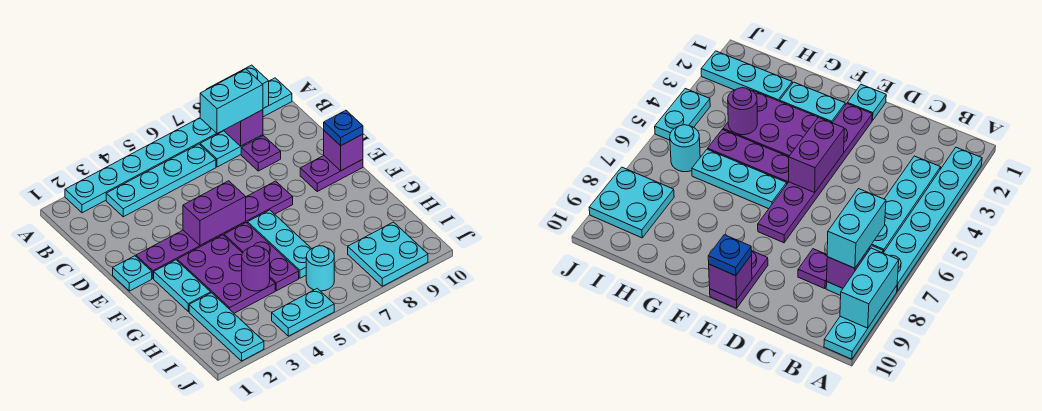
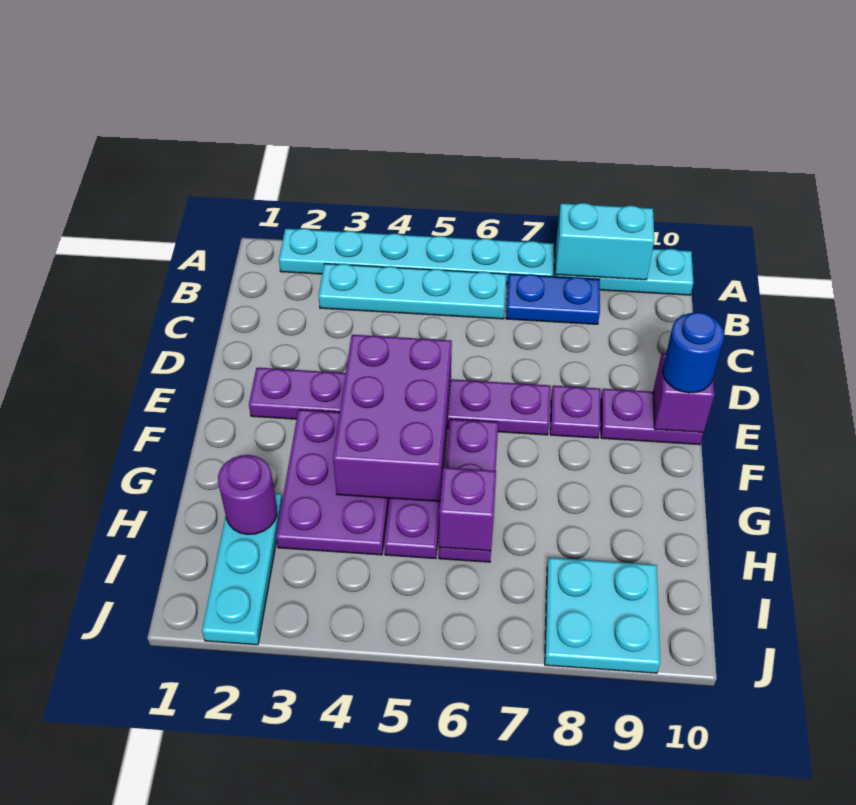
cyan plate B7:B8 level 1 -> blue plate B7:B8 level 1
cyan brick B7:B8 level 3 -> none
purple brick B8 level 2 -> purple brick H6 level 2
purple plate C8 level 1 -> purple plate E8 level 1
cyan plate E1 level 1 -> none
purple brick E4:E5 level 2 -> purple brick E4:G5 level 2
blue plate E10 level 3 -> blue round brick E10 level 3
cyan plate F2:G2 level 1 -> none
cyan plate F6:H6 level 1 -> purple plate F6:H6 level 1
purple round brick H4 level 2 -> purple round brick H2 level 2
cyan round brick I6 level 1 -> none
cyan plate J4:J5 level 1 -> none

